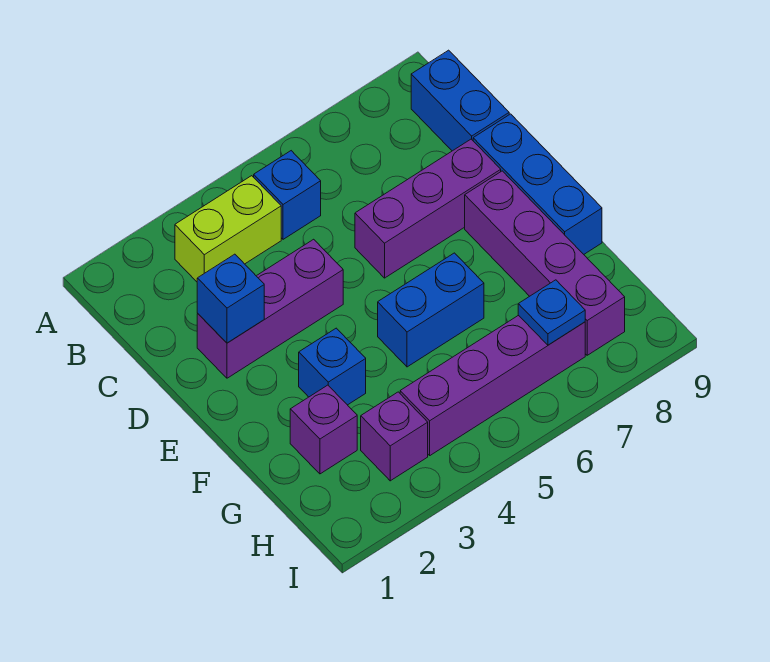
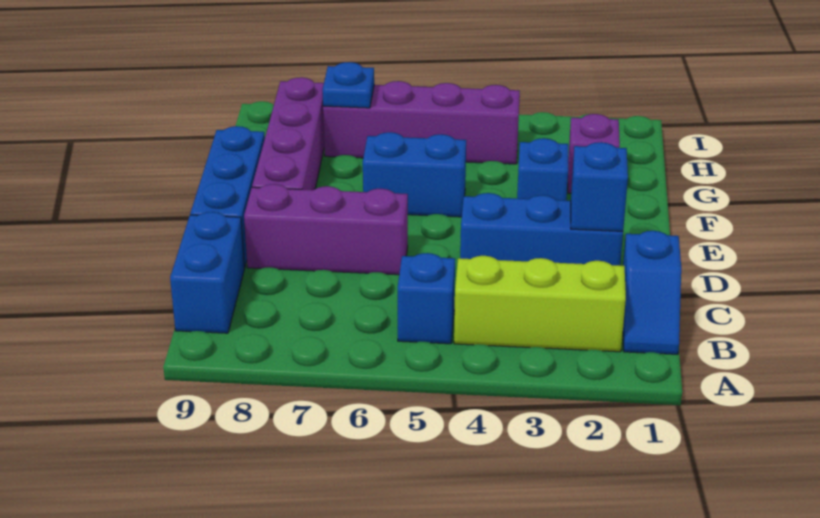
none -> blue slope B1:C1 level 1 top C
lime brick B3:B4 level 1 -> lime brick B2:B4 level 1
purple brick D2:D4 level 1 -> blue brick D2:D4 level 1
purple brick H3 level 1 -> none

